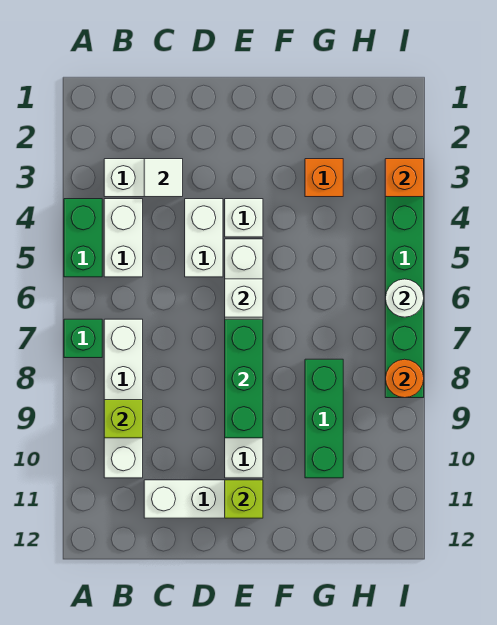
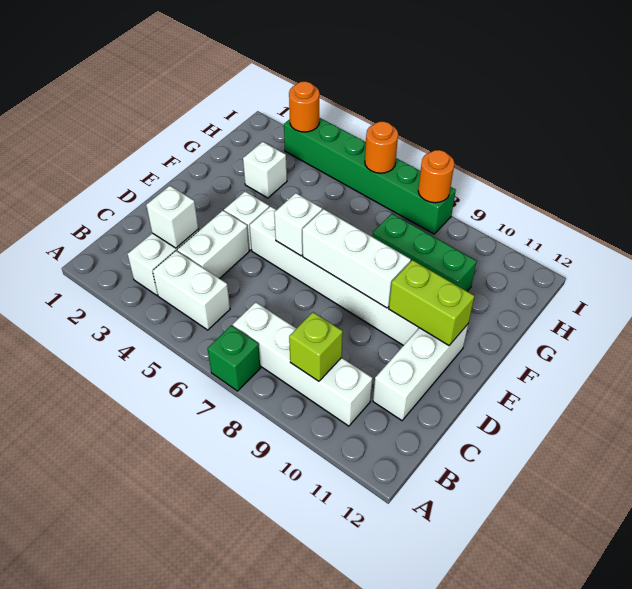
green brick A4:A5 level 1 -> none
white tile C3 level 2 -> white brick C3 level 2
white brick D4:D5 level 1 -> white brick C4:D4 level 1
green brick E7:E9 level 2 -> white brick E7:E9 level 2
lime brick E11 level 2 -> lime brick E10:E11 level 2
orange brick G3 level 1 -> white brick G3 level 1
orange brick I3 level 2 -> orange round brick I3 level 2
white round brick I6 level 2 -> orange round brick I6 level 2

